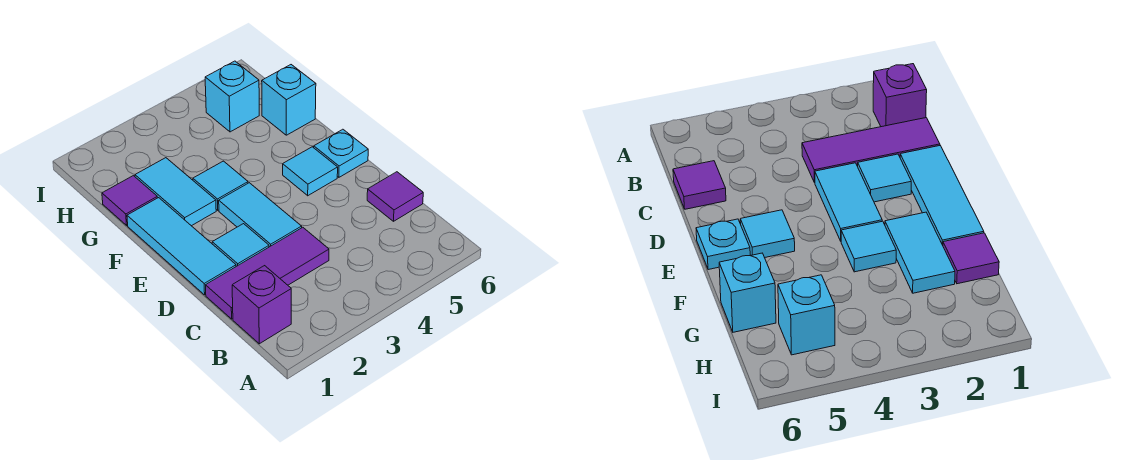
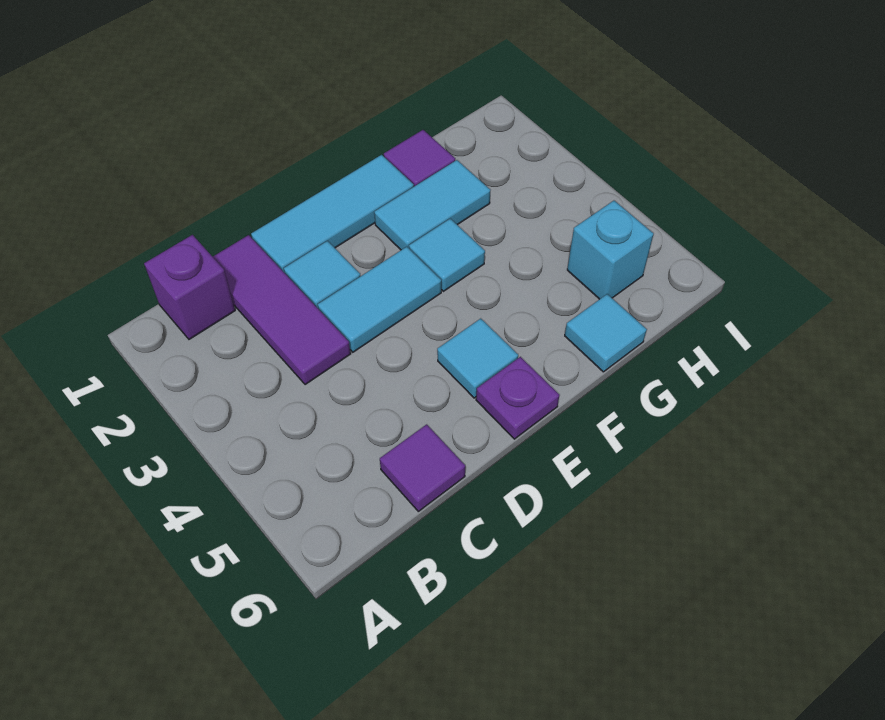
cyan plate E6 level 1 -> purple plate E6 level 1
cyan brick G6 level 1 -> cyan tile G6 level 1

